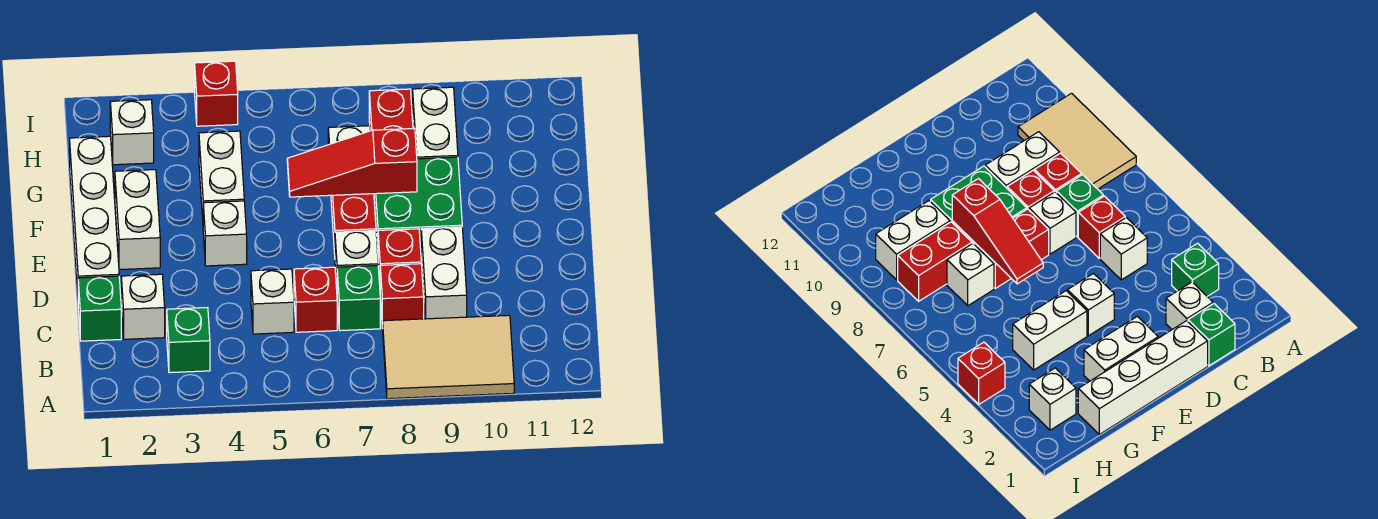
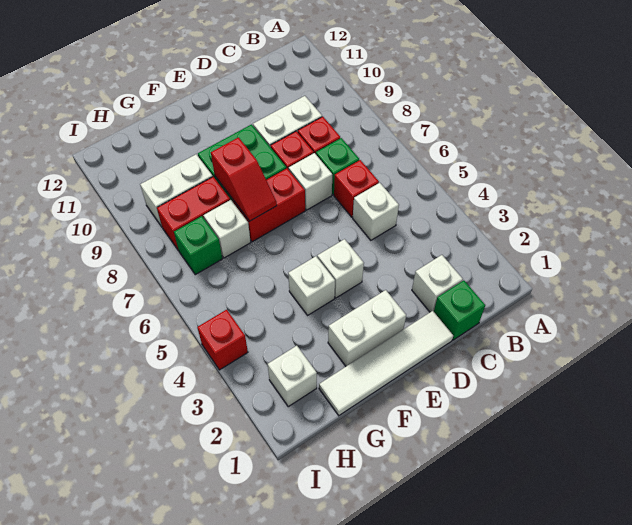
tan tile A8:B10 level 1 -> none
green brick B3 level 1 -> green brick H7 level 1
white brick D1:G1 level 1 -> white tile D1:G1 level 1
white brick F4:G4 level 1 -> white brick F4 level 1
red slope F6:F8 level 2 top 8 -> red slope F7:F8 level 2 top 8

